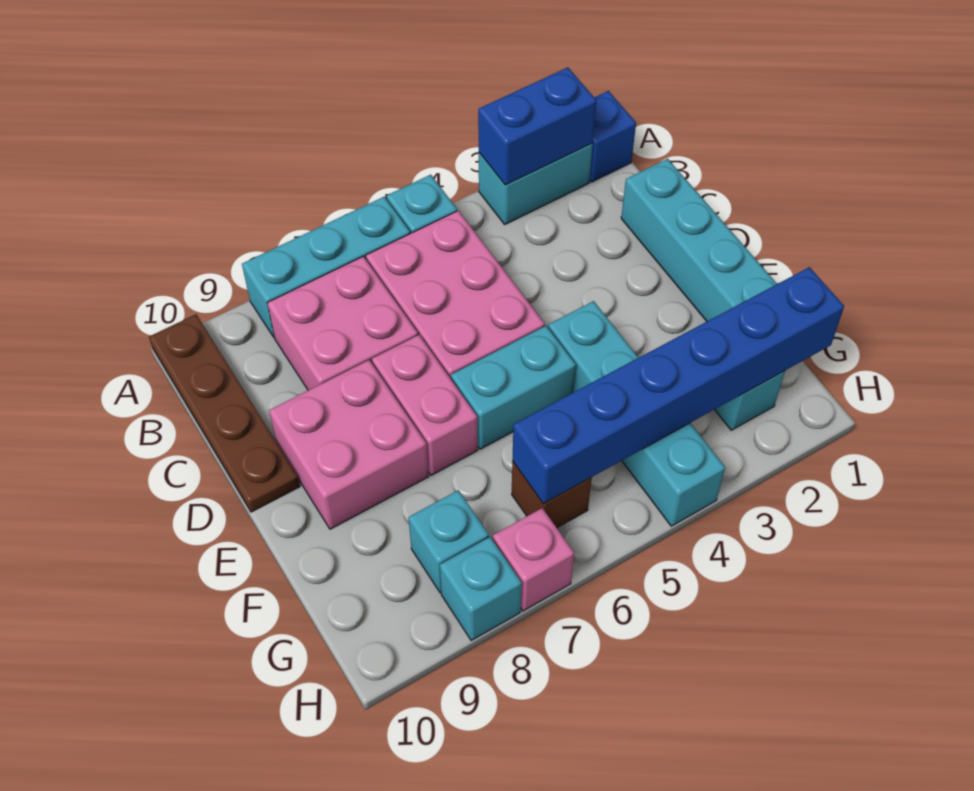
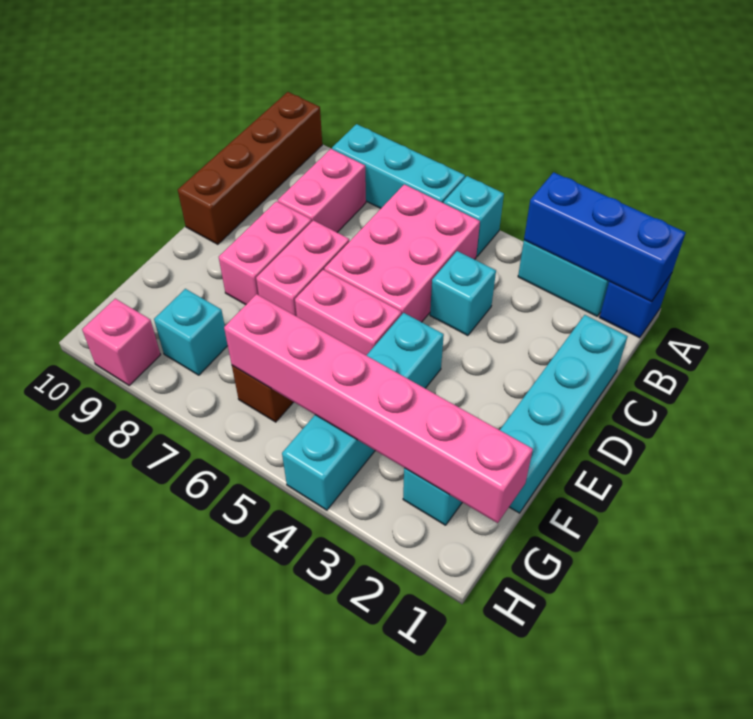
blue brick A2:A3 level 2 -> blue brick A1:A3 level 2
brown plate A10:D10 level 1 -> brown brick A10:D10 level 1
pink brick B7:C8 level 1 -> pink brick B8:C8 level 1
pink brick D8:E9 level 1 -> pink brick D8:E8 level 1
cyan brick E5:E6 level 1 -> pink brick E5:E6 level 1
blue brick G1:G6 level 2 -> pink brick G1:G6 level 2
pink brick H7 level 1 -> pink brick H9 level 1
cyan brick H8 level 1 -> cyan brick C4 level 1

